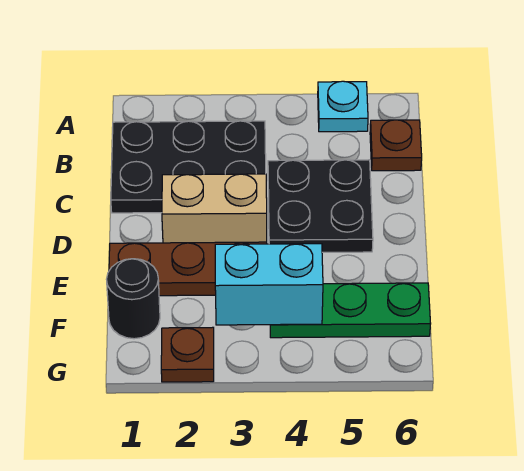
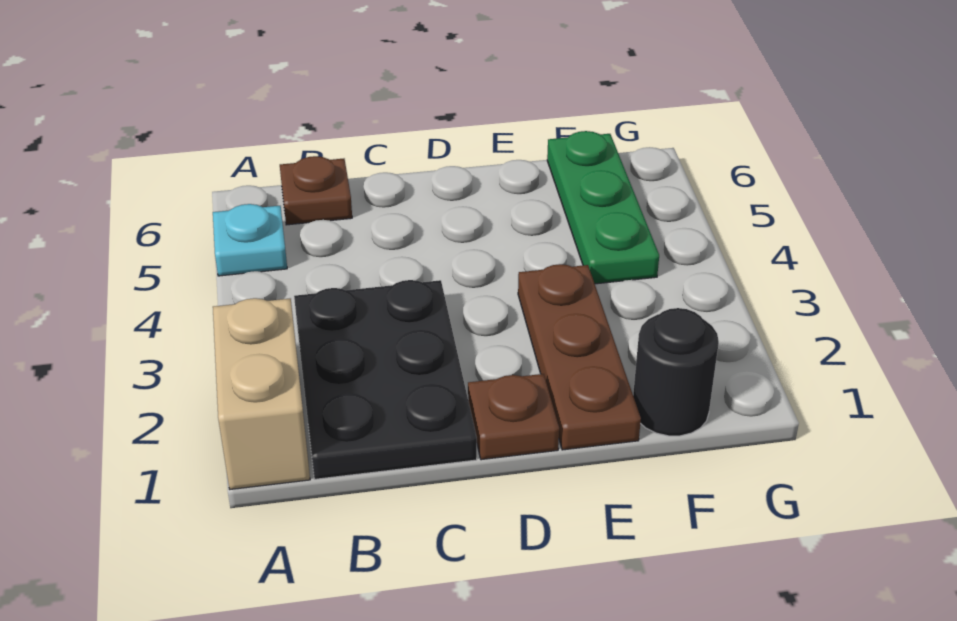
black plate C4:D5 level 1 -> none
tan brick D2:D3 level 1 -> tan brick A1:A2 level 1
cyan brick F3:F4 level 2 -> none
brown plate G2 level 1 -> brown plate D1 level 1

